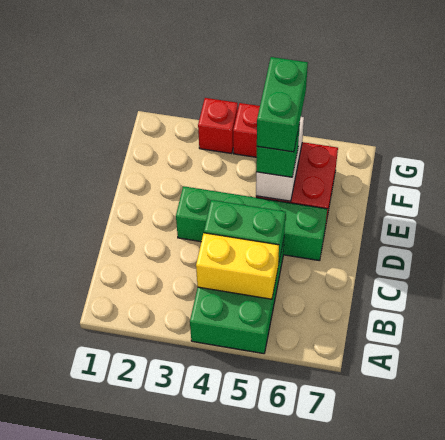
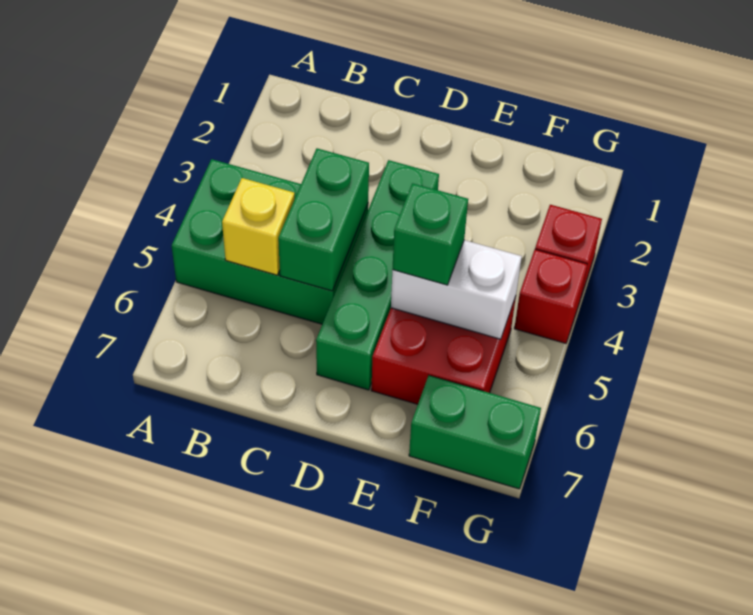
yellow brick B4:B5 level 2 -> yellow brick B5 level 2
green brick E5:F5 level 4 -> green brick F7:G7 level 1

